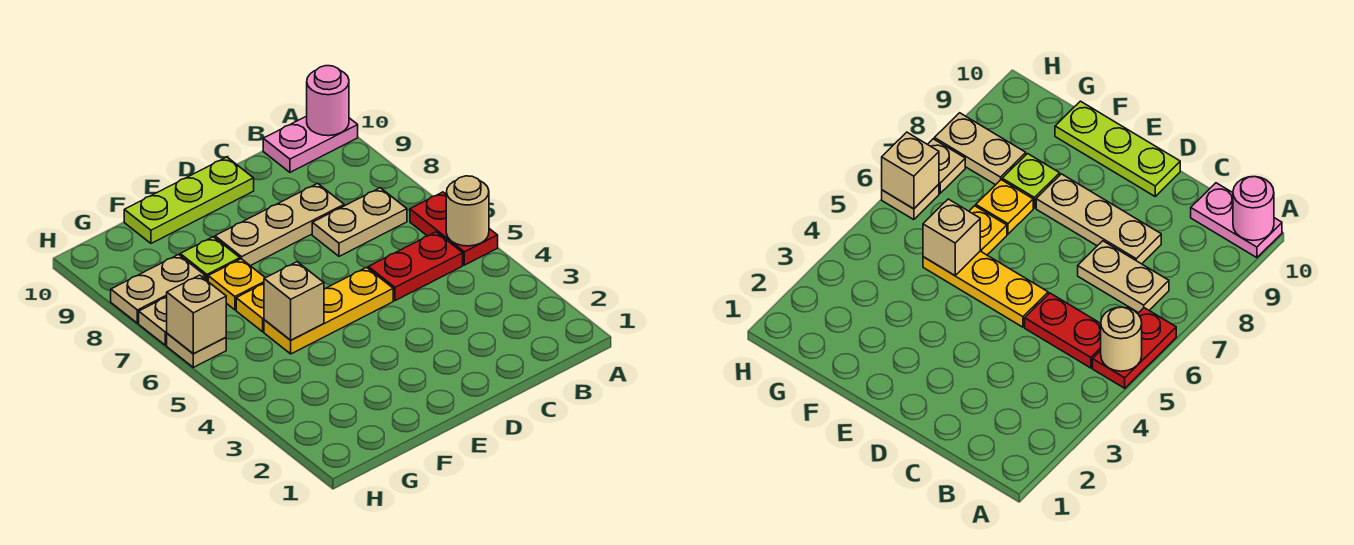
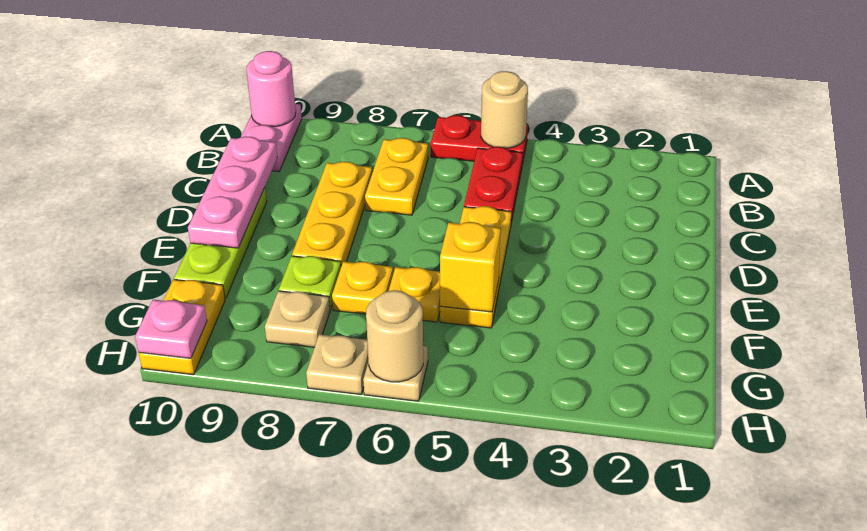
tan plate B7:C7 level 1 -> yellow plate B7:C7 level 1
tan plate C8:E8 level 1 -> yellow plate C8:E8 level 1
none -> pink plate C10:E10 level 2
tan brick F5 level 2 -> yellow brick F5 level 2
tan plate G8:H8 level 1 -> tan plate G8 level 1
none -> yellow plate G10:H10 level 1
tan brick H6 level 2 -> tan round brick H6 level 2
none -> pink plate H10 level 2

